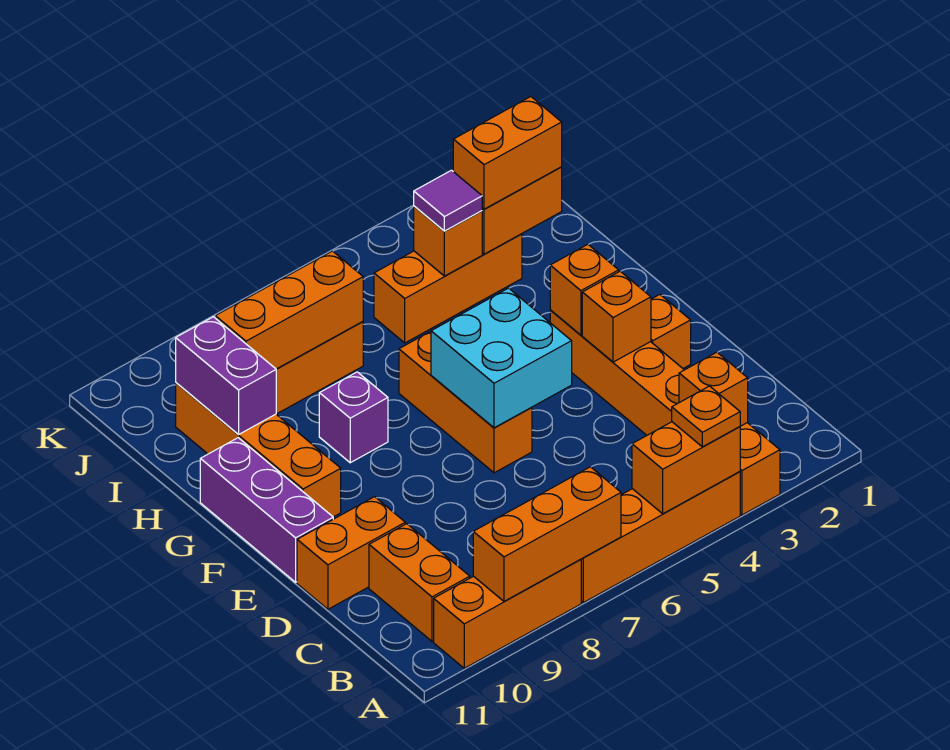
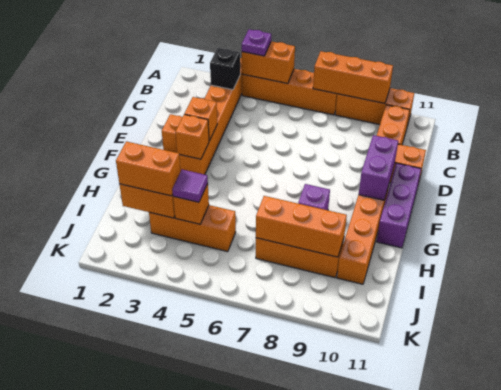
orange plate A4 level 3 -> purple plate A4 level 3
orange brick B3 level 2 -> black brick B3 level 2
cyan brick E5:F6 level 2 -> none
orange brick E6:G6 level 1 -> none
purple brick H10:I10 level 2 -> purple brick E10:F10 level 2

